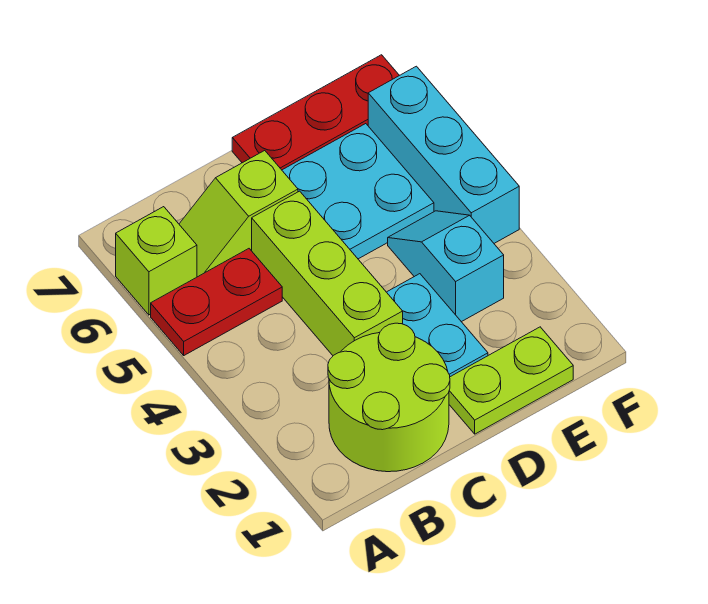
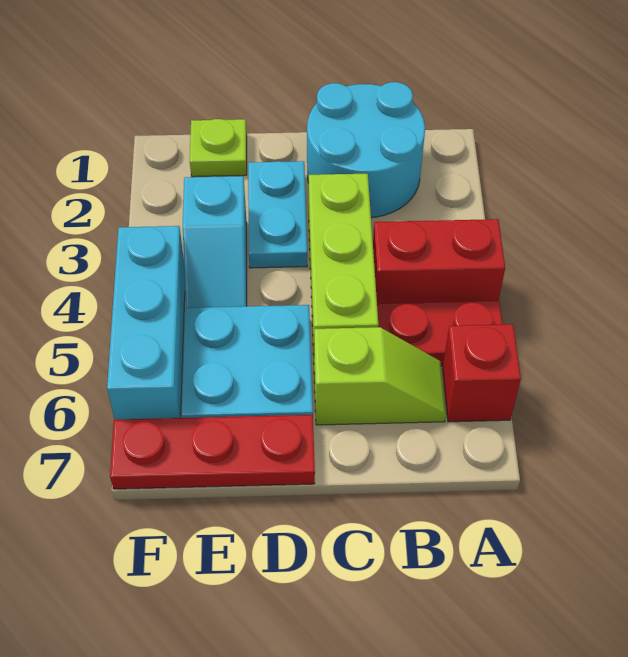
none -> red brick A4:B4 level 1
lime brick A6 level 1 -> red brick A6 level 1
lime round brick B1:C2 level 1 -> cyan round brick B1:C2 level 1
lime plate D1:E1 level 1 -> lime plate E1 level 1

